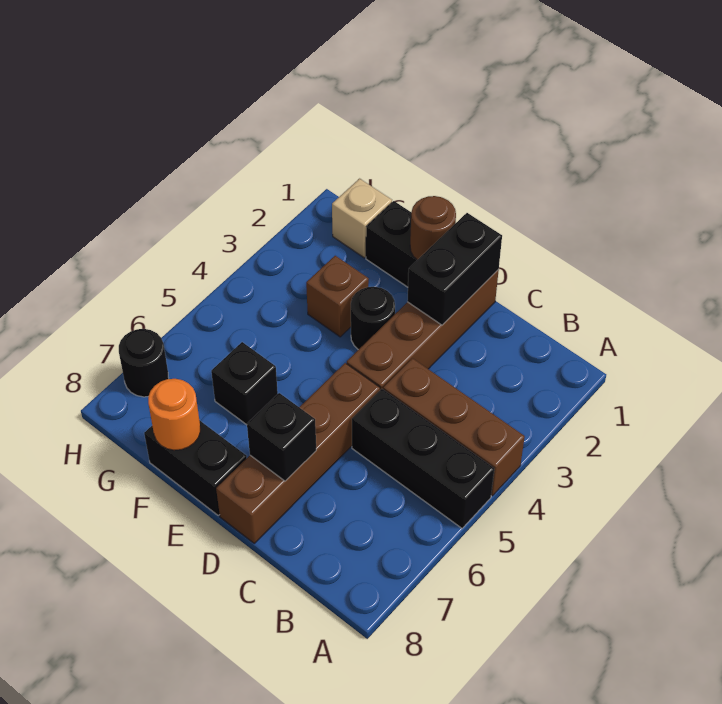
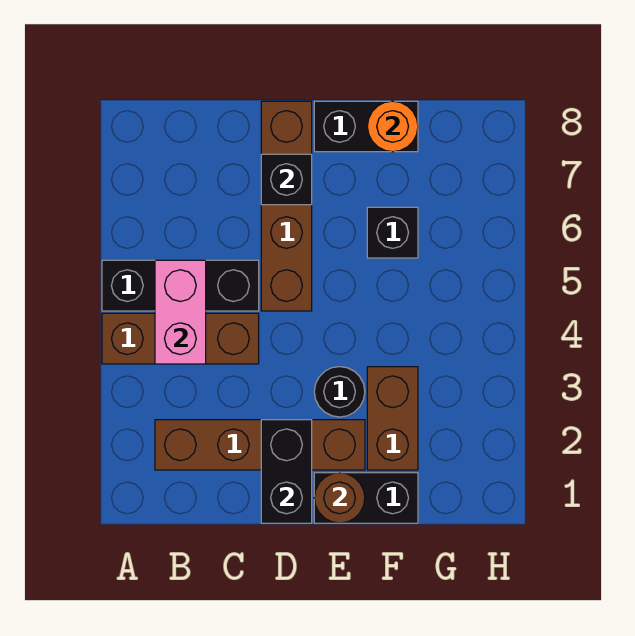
none -> pink brick B4:B5 level 2
brown brick D1:D4 level 1 -> brown brick B2:E2 level 1
brown brick F3 level 1 -> brown brick F2:F3 level 1
tan brick G1 level 1 -> none
black round brick H7 level 1 -> none

